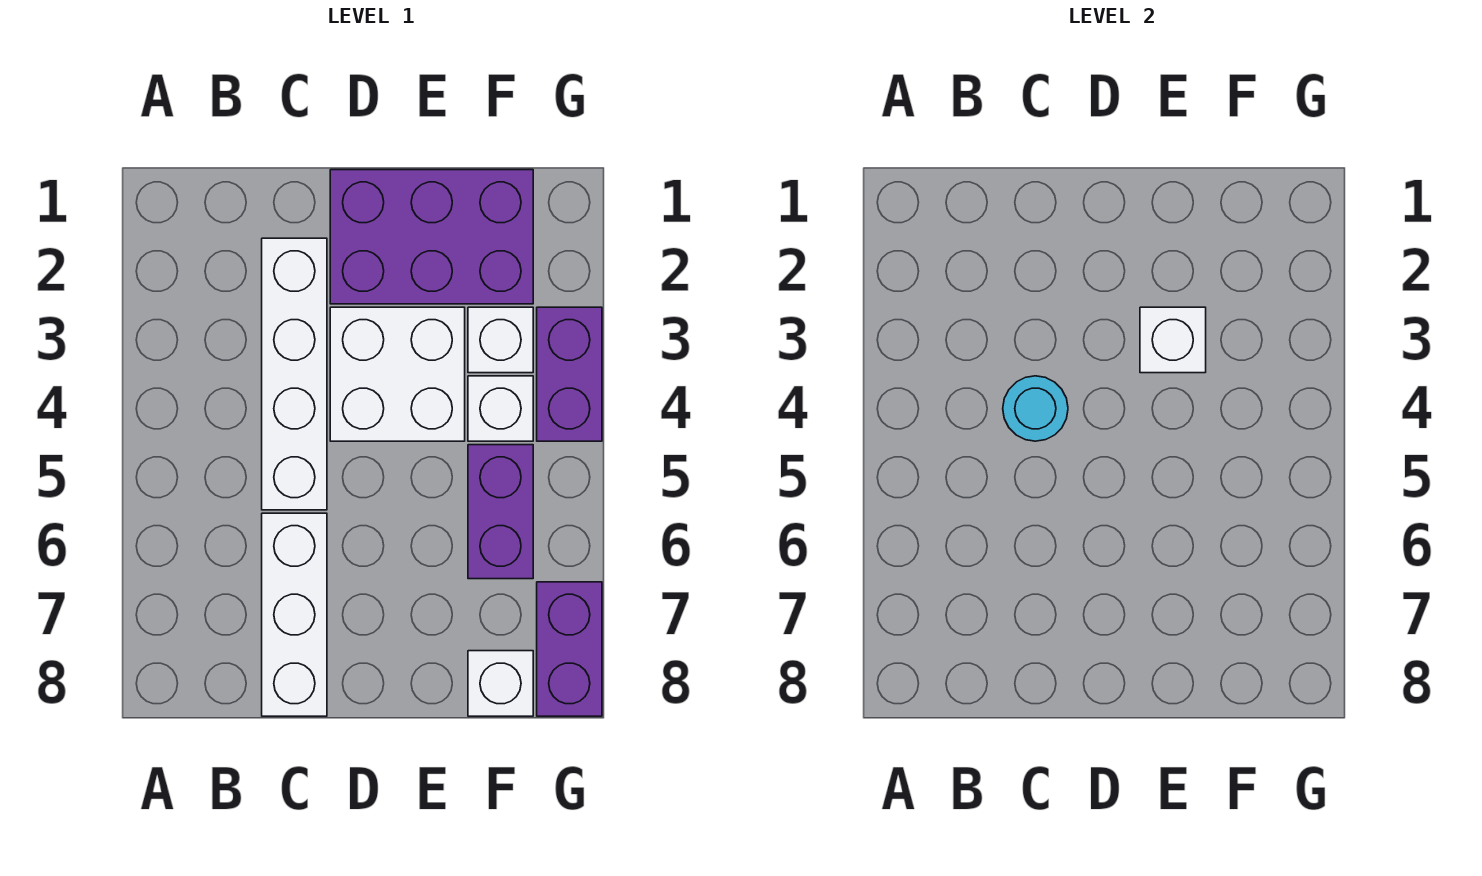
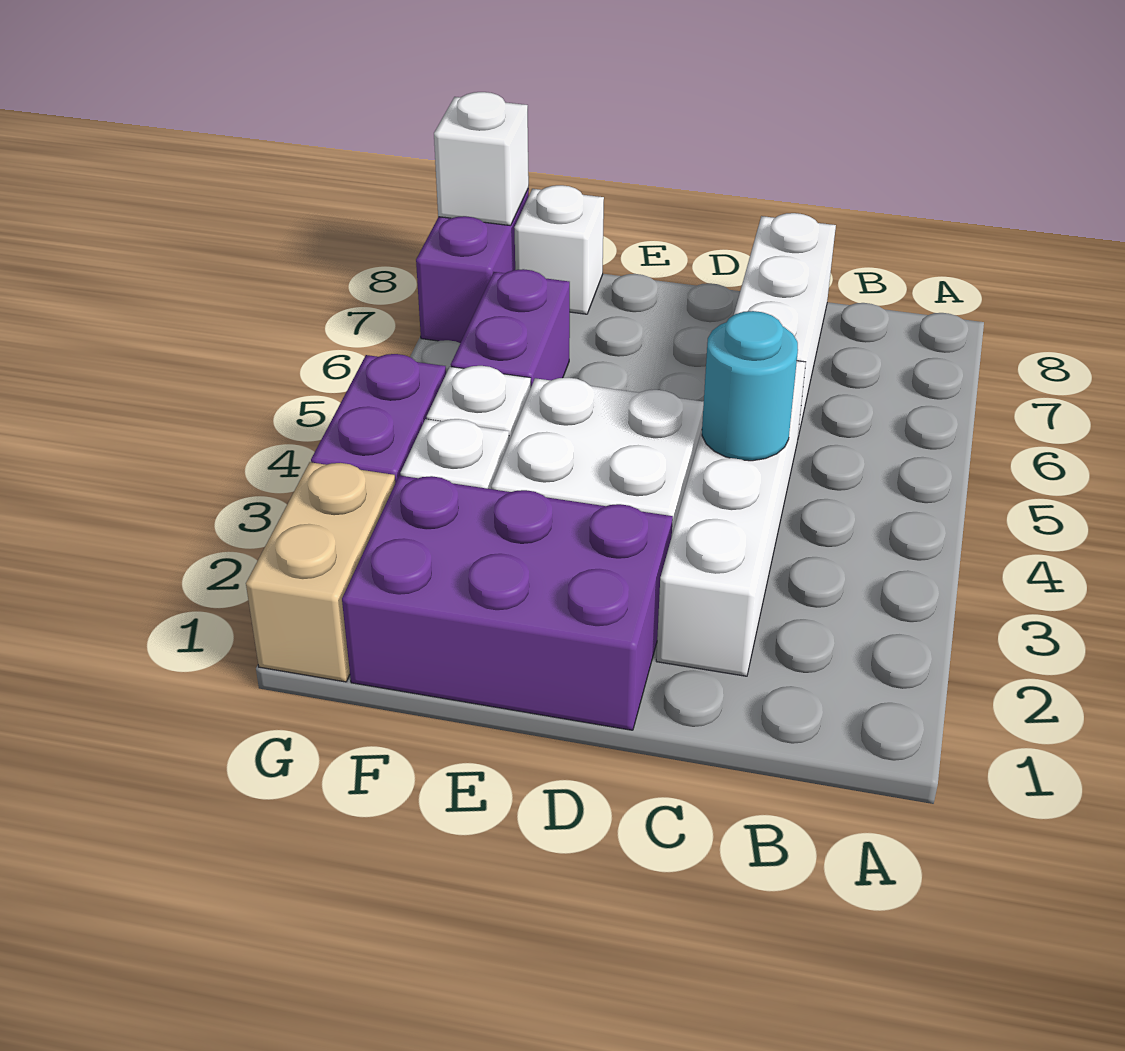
white brick E3 level 2 -> white brick G8 level 2
none -> tan brick G1:G2 level 1

